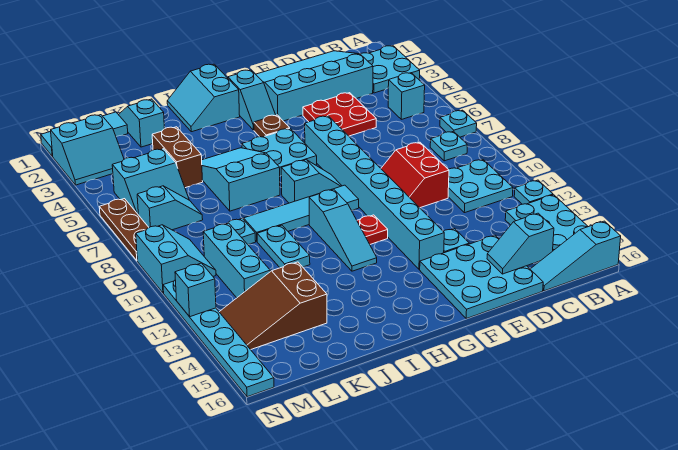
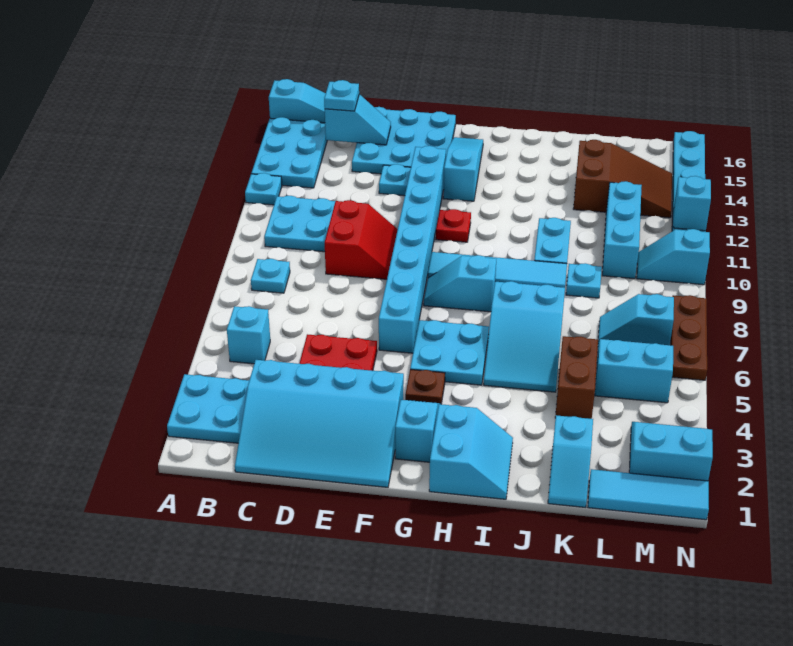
cyan plate A7 level 1 -> cyan plate C15 level 3
cyan slope H10:H12 level 1 top 10 -> cyan slope G13:G15 level 1 top 13
cyan slope M9:N10 level 1 top N -> cyan slope M10:N10 level 1 top N

